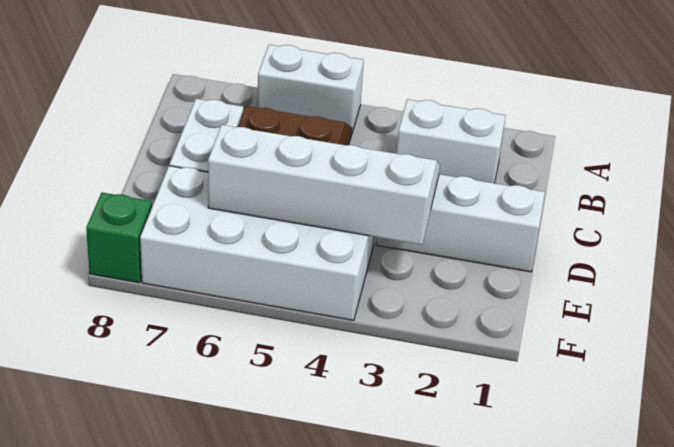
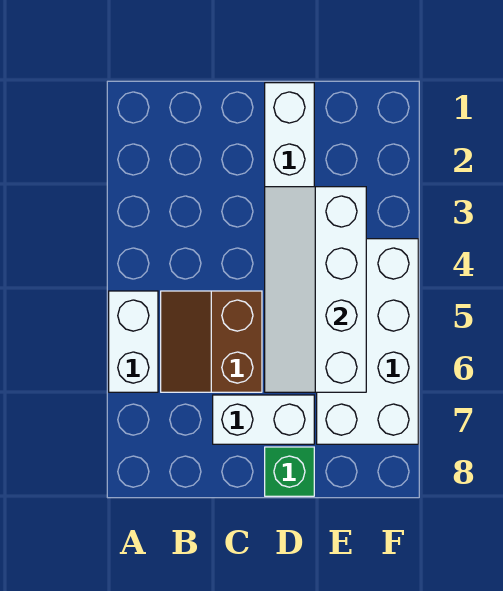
white brick B2:B3 level 1 -> none
green brick F8 level 1 -> green brick D8 level 1

